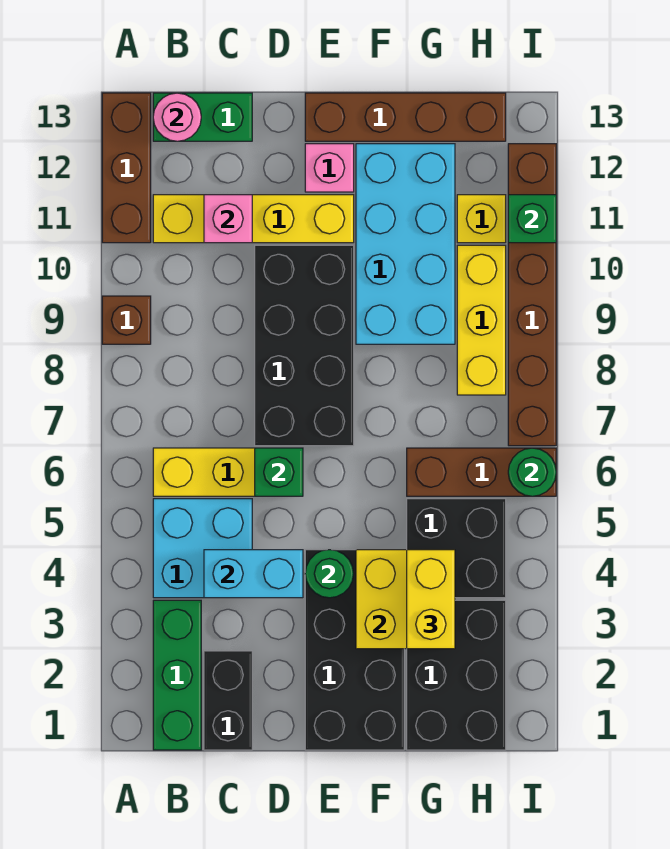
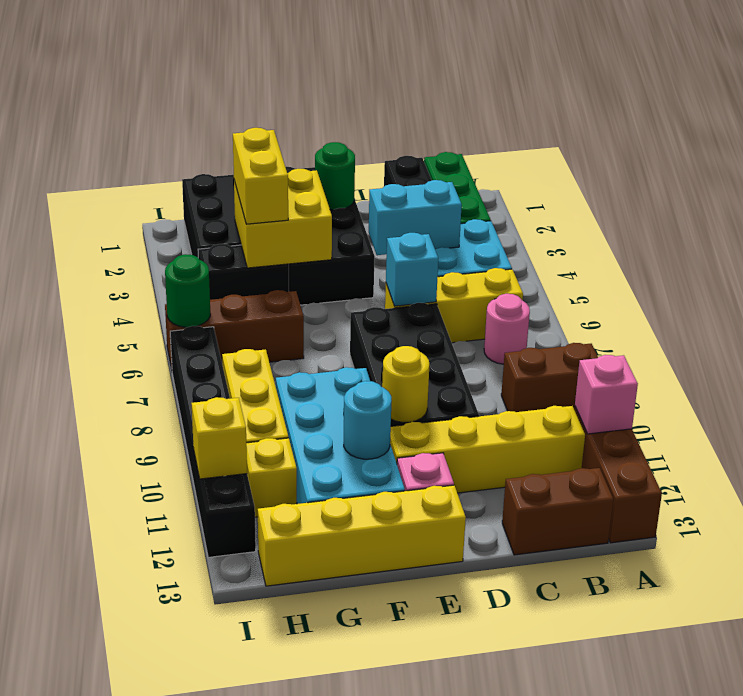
brown brick A9 level 1 -> brown brick A9:B9 level 1
green brick B13:C13 level 1 -> brown brick B13:C13 level 1
pink round brick B13 level 2 -> pink round brick B7 level 1
pink brick C11 level 2 -> pink brick A11 level 2
green brick D6 level 2 -> cyan brick D6 level 2
green round brick E4 level 2 -> green round brick E2 level 2
none -> yellow round brick E10 level 2
brown brick E13:H13 level 1 -> yellow brick E13:H13 level 1
none -> cyan round brick F11 level 2
black brick G4:H5 level 1 -> black brick G4:H4 level 1
brown brick I7:I12 level 1 -> black brick I7:I12 level 1
green brick I11 level 2 -> yellow brick I11 level 2

